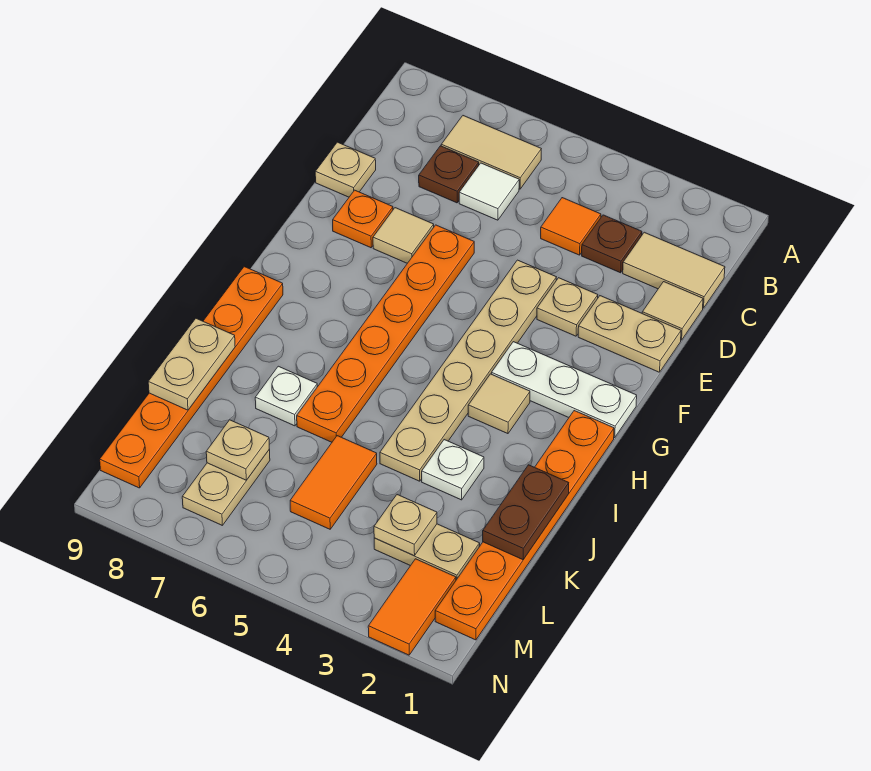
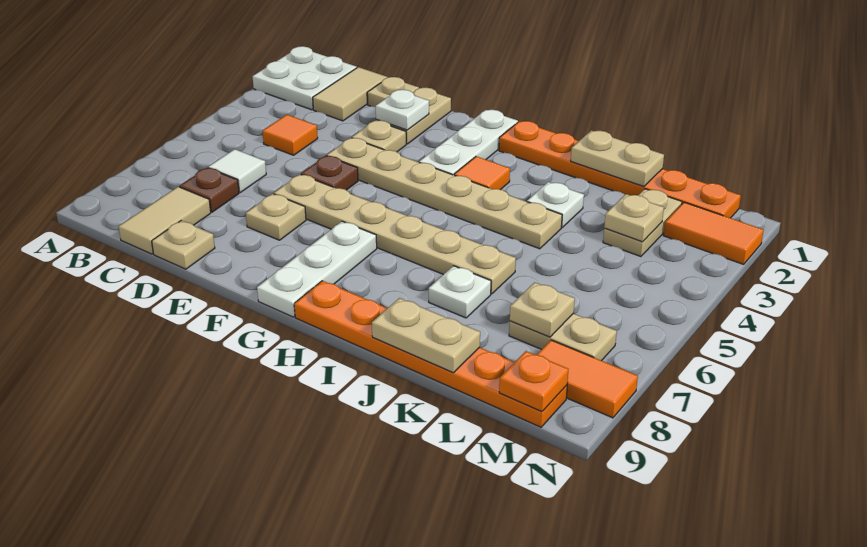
none -> white plate A1:B2 level 1
tan tile B6:B7 level 1 -> tan tile C8:C9 level 1
brown plate C3 level 1 -> brown plate E5 level 1
tan tile D1 level 1 -> tan plate D1 level 1
none -> white plate E2 level 2
orange plate E6:J6 level 1 -> tan plate E6:J6 level 1
tan tile E7 level 1 -> tan plate E7 level 1
orange plate E8 level 1 -> orange plate M9 level 2
none -> white plate G7:G9 level 1
tan tile H3 level 1 -> orange tile H3 level 1
brown plate J1:K1 level 2 -> tan plate J1:K1 level 2
orange tile K5:L5 level 1 -> orange tile M8:N8 level 1

